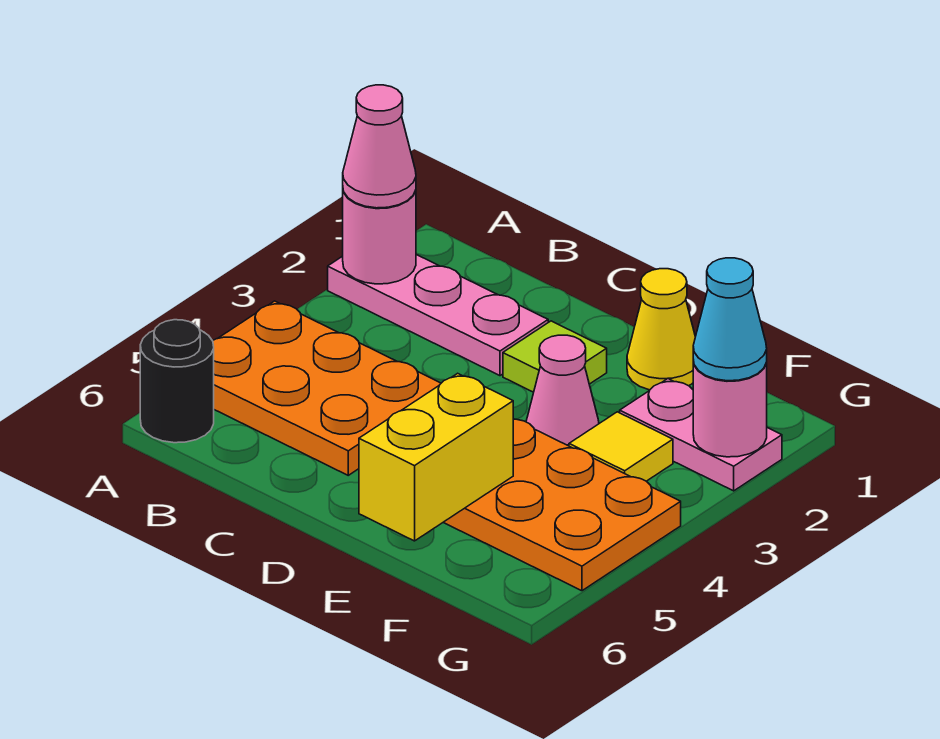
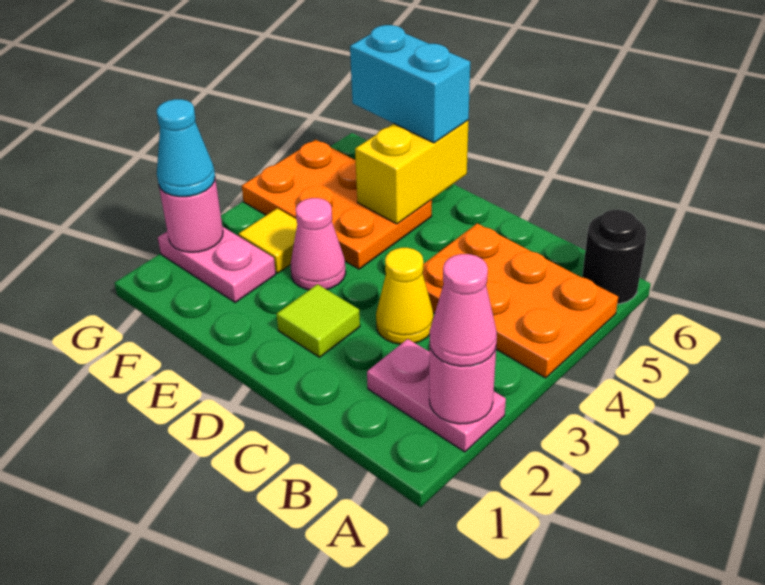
pink plate A2:C2 level 1 -> pink plate A2:B2 level 1
yellow cone E1 level 1 -> yellow cone C3 level 1
none -> cyan brick E6:F6 level 3

